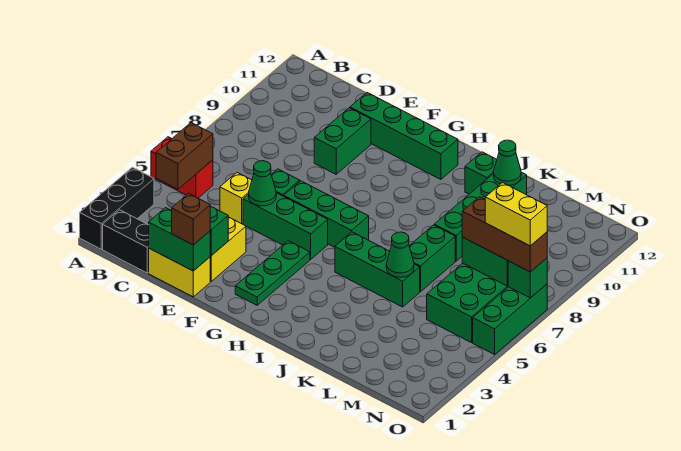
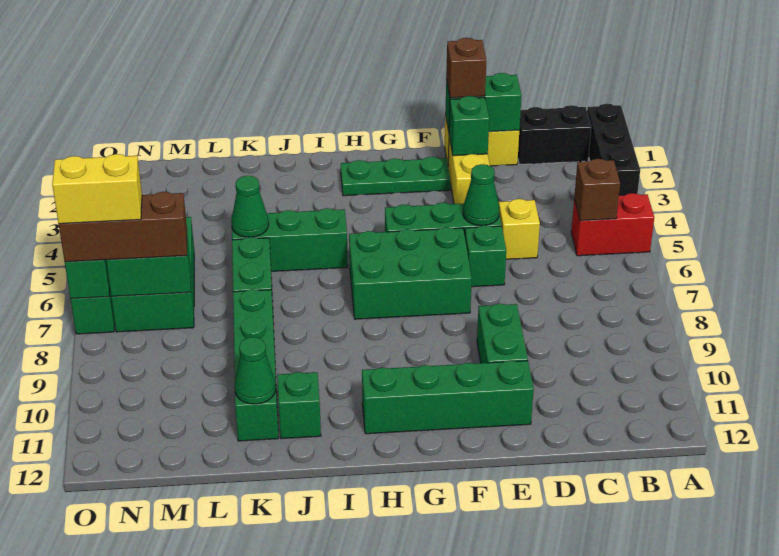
brown brick B4:B5 level 2 -> brown brick B5 level 2
green brick F6:H6 level 1 -> green brick F6:H7 level 1
green plate G2:G4 level 1 -> green plate F2:H2 level 1

